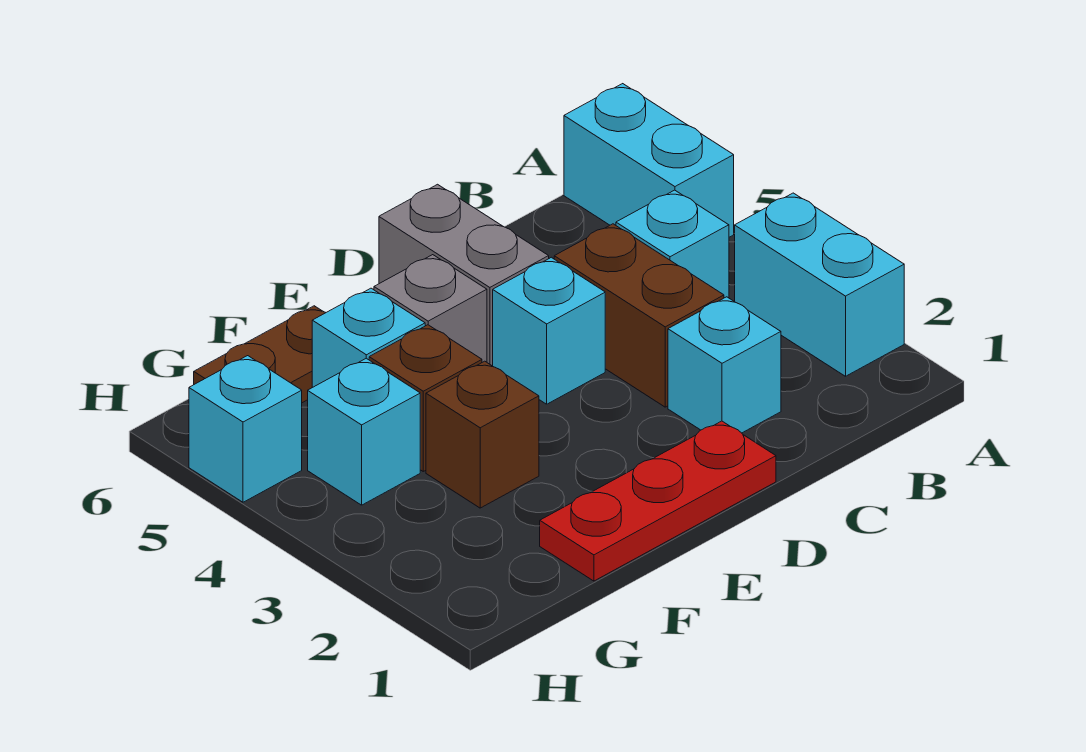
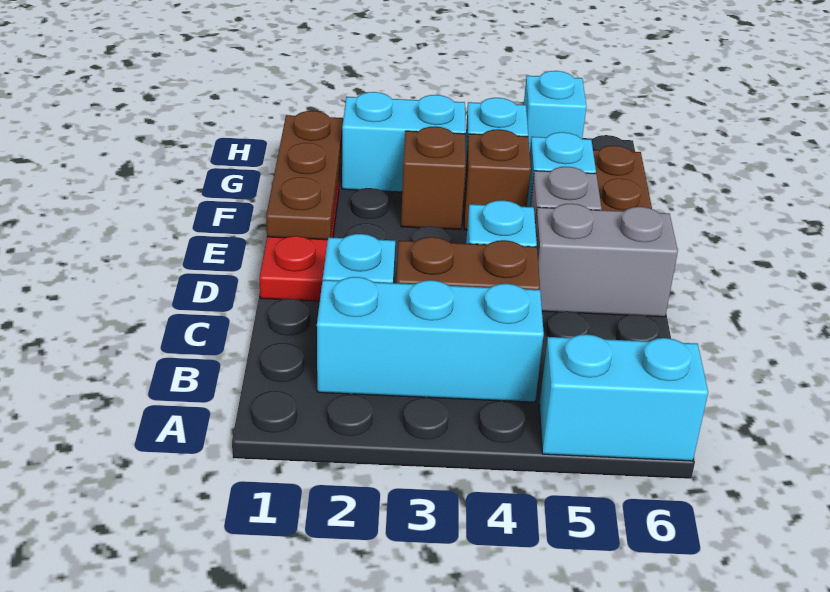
cyan brick A2:A3 level 1 -> cyan brick G2:G3 level 1
cyan brick B4 level 1 -> cyan brick B2:B4 level 1
none -> brown plate E1:G1 level 2

